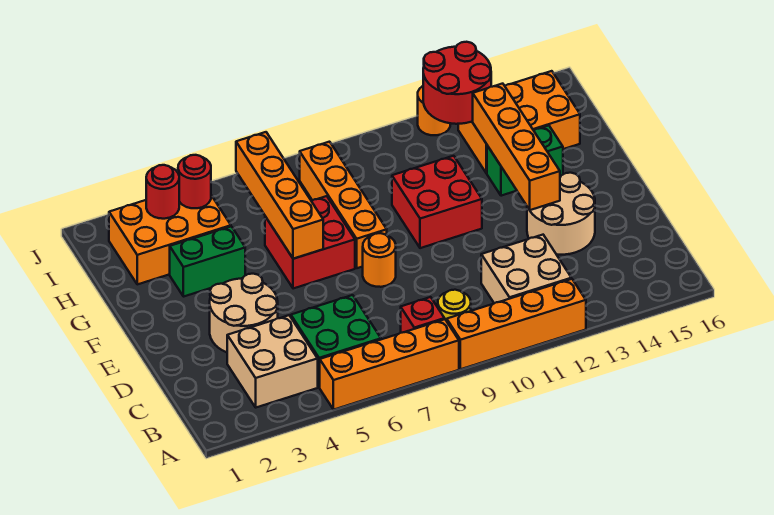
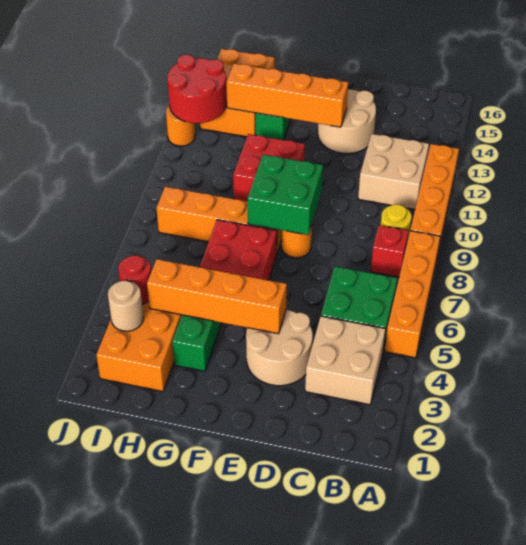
none -> green brick E8:F9 level 2
orange brick F6:I6 level 2 -> orange brick E4:H4 level 2
red round brick I3 level 2 -> tan round brick I3 level 2

